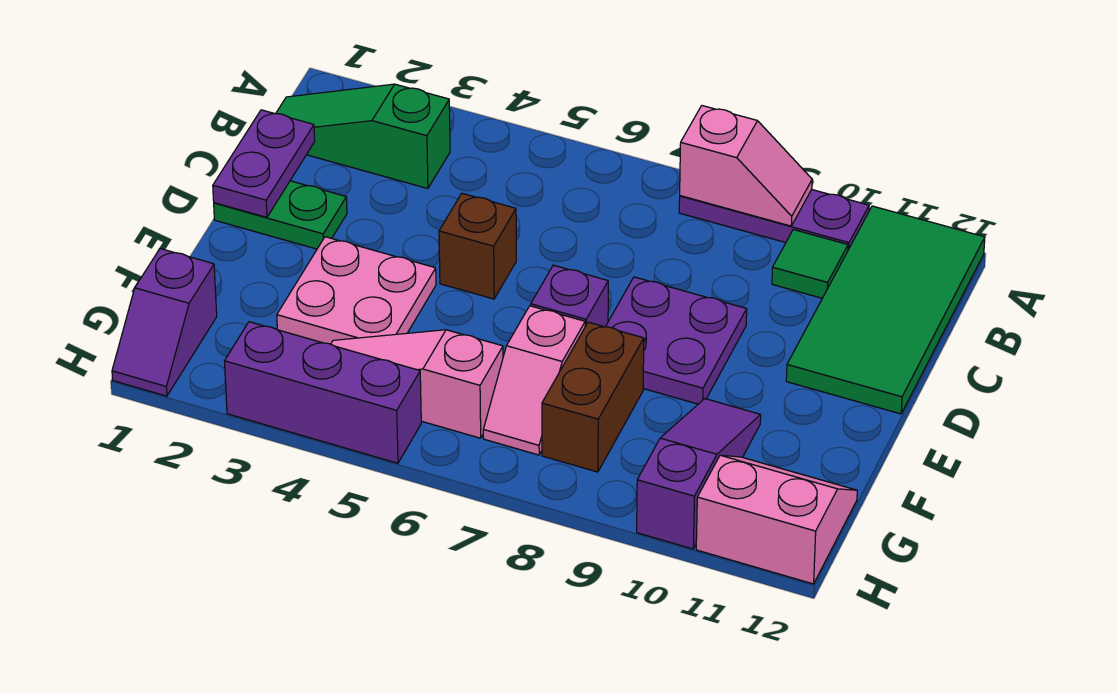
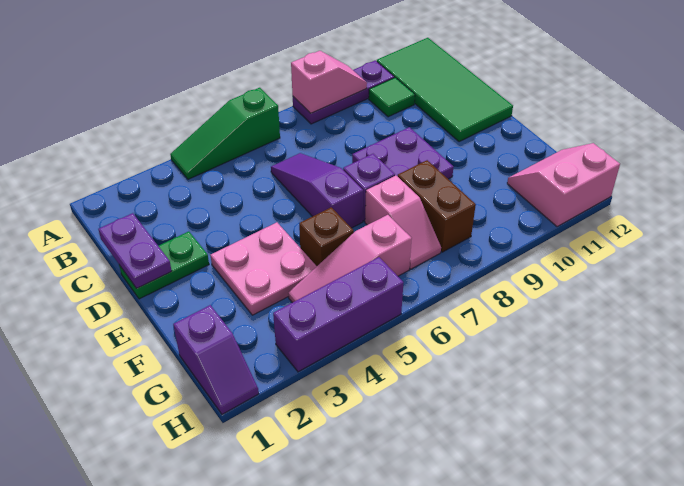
green slope B1:B3 level 1 top 3 -> green slope A4:A6 level 1 top 6
brown brick D5 level 1 -> brown brick F5 level 1
purple slope F10:H10 level 1 top H -> purple slope C6:E6 level 1 top E

